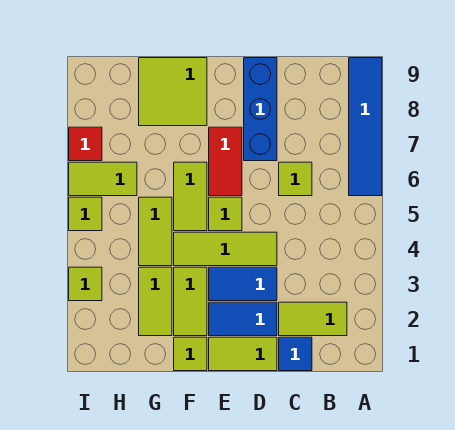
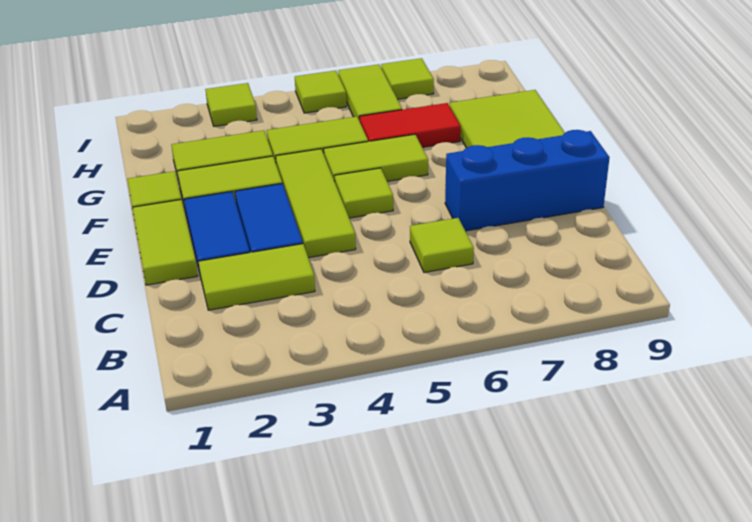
blue tile A6:A9 level 1 -> none
lime tile B2:C2 level 1 -> lime tile C2:C3 level 1
blue tile C1 level 1 -> none
red tile E6:E7 level 1 -> red tile G6:G7 level 1
red tile I7 level 1 -> lime tile I7 level 1

